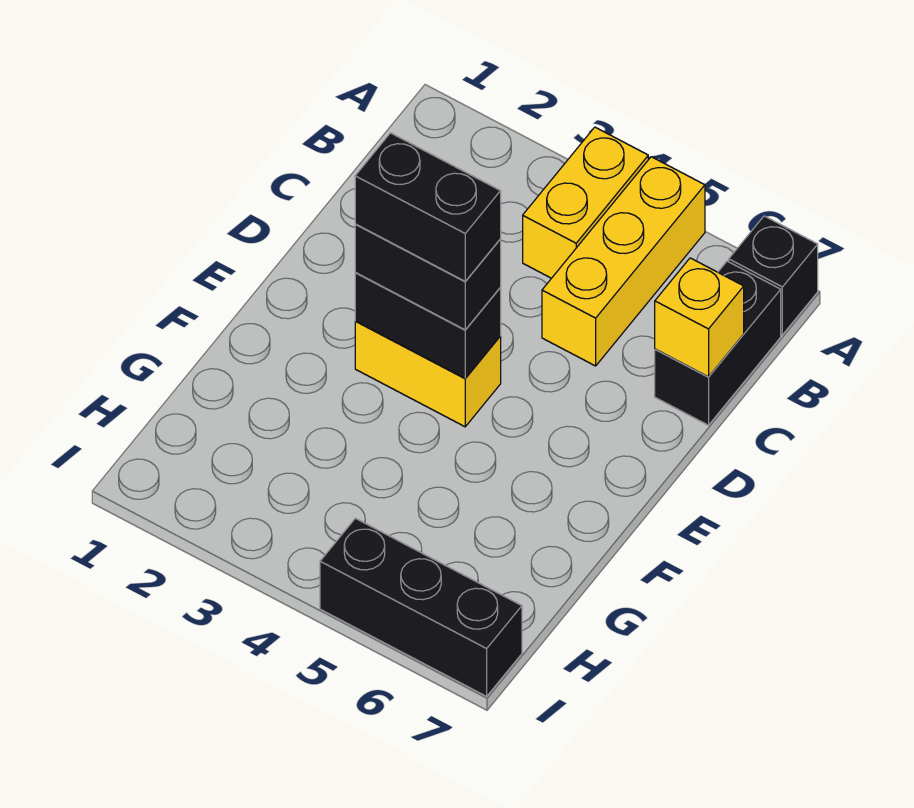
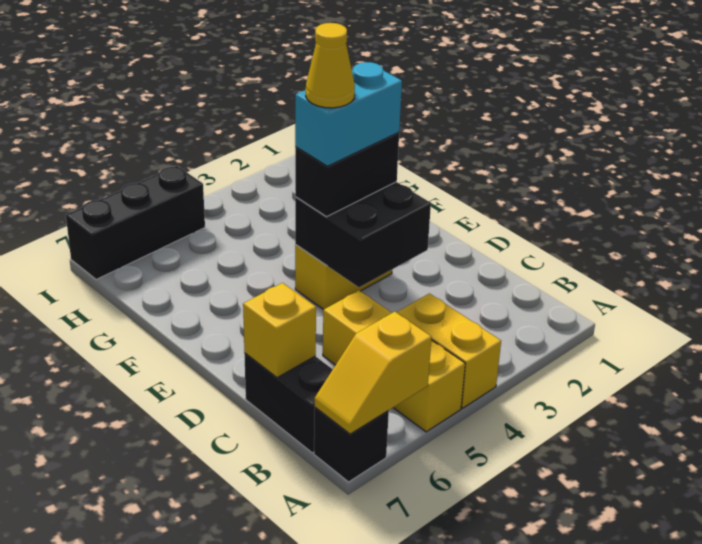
none -> yellow slope A6:A7 level 2 top 6
black brick E3:E4 level 2 -> black brick D3:E4 level 2
black brick E3:E4 level 4 -> cyan brick E3:E4 level 4
none -> yellow cone E4 level 5

